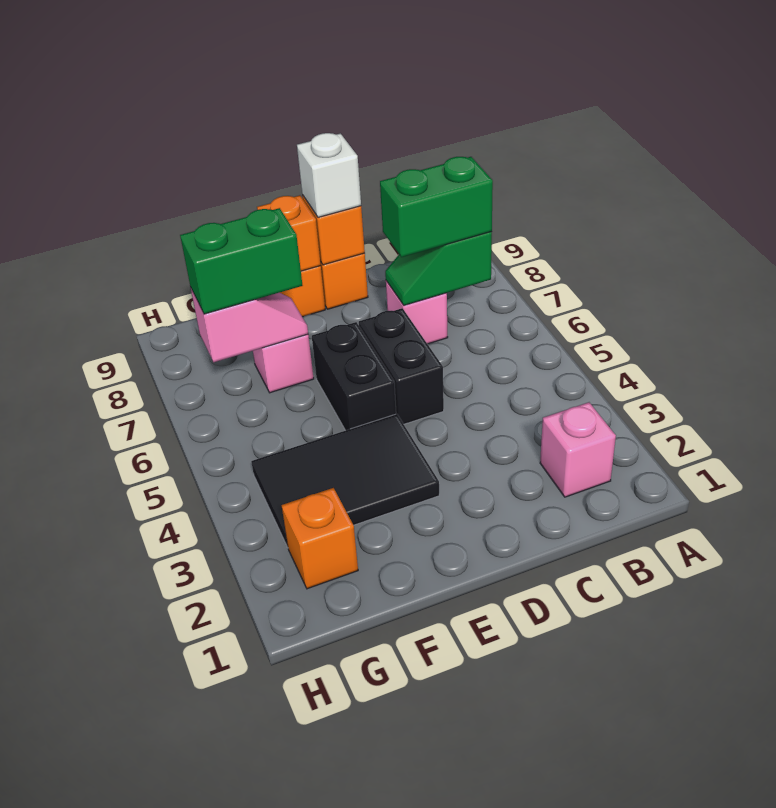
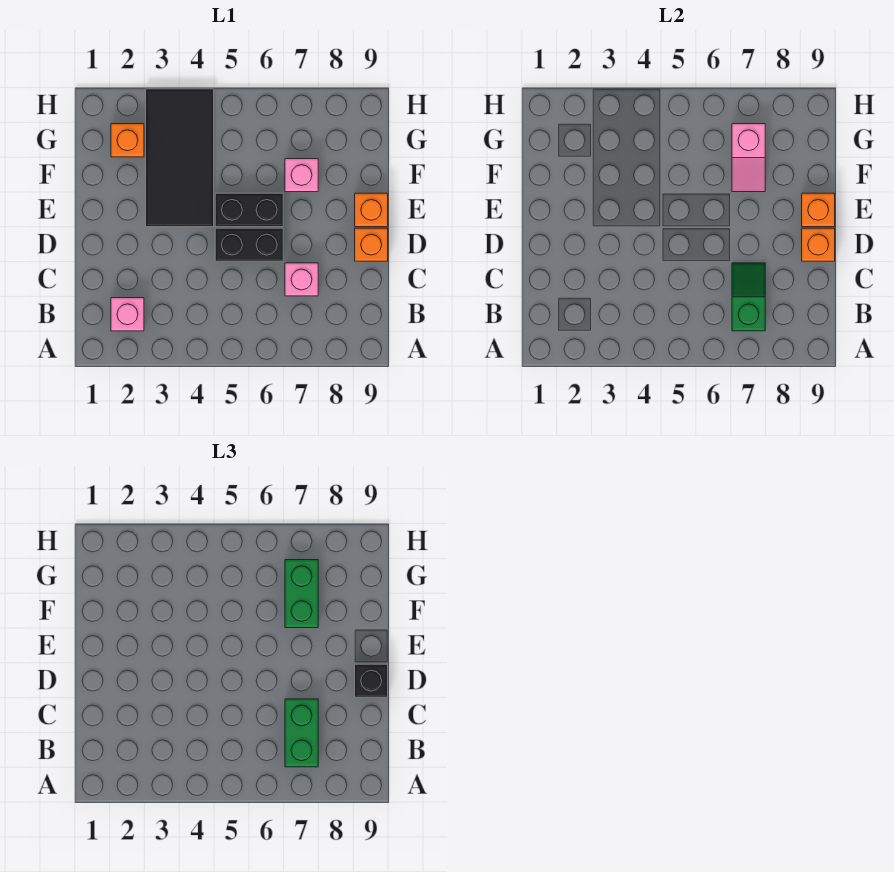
white brick D9 level 3 -> black brick D9 level 3
black tile E3:G4 level 1 -> black tile E3:H4 level 1

